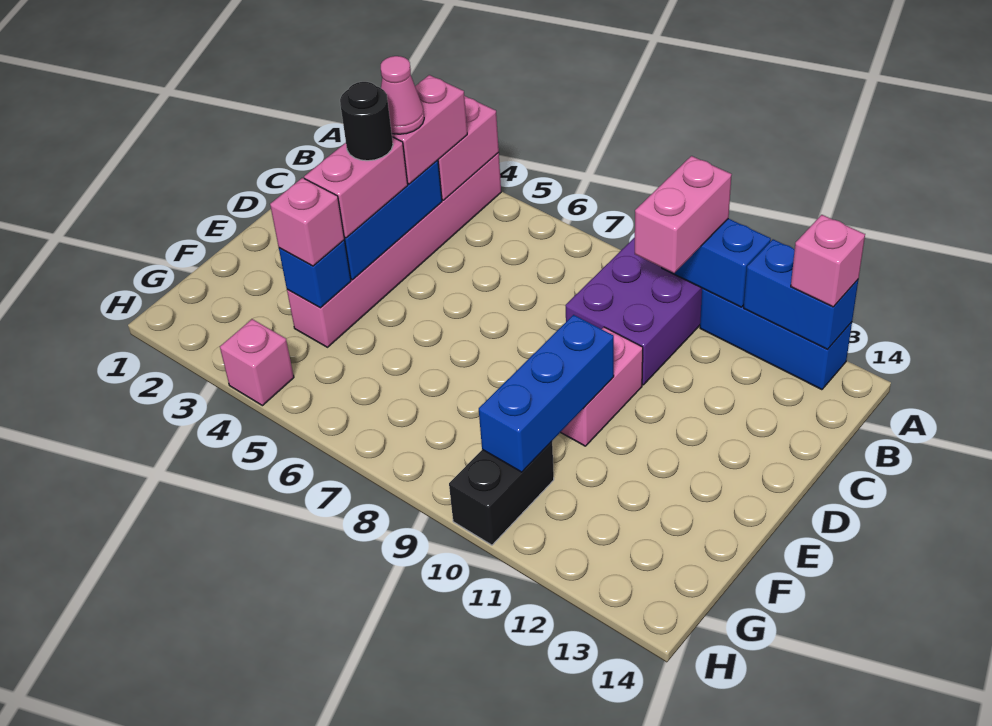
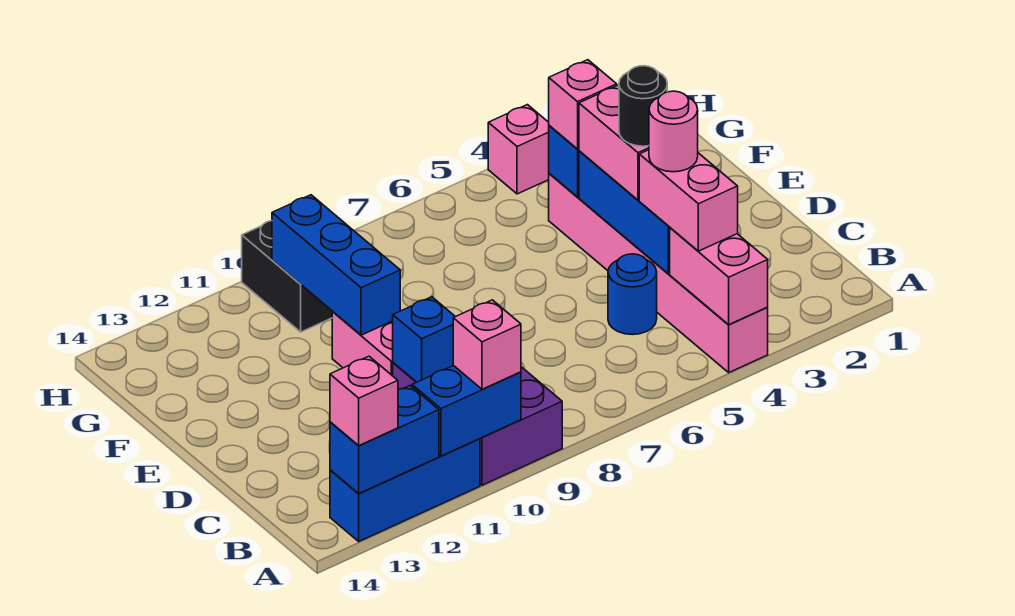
pink brick A10:B10 level 3 -> pink brick A10 level 3
pink cone C4 level 4 -> pink round brick C4 level 4
none -> blue round brick C5 level 1
none -> blue brick C10 level 2

